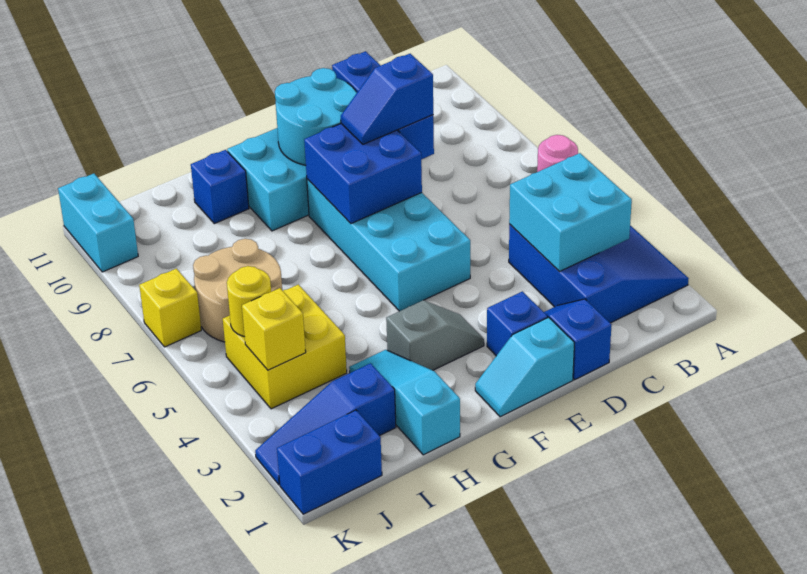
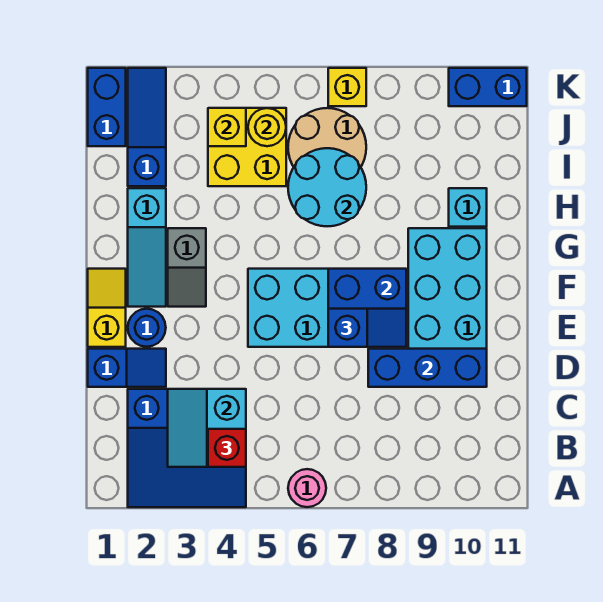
cyan brick B3:C4 level 2 -> cyan slope B3:C4 level 2 top 4
none -> red brick B4 level 3
blue slope D8:E8 level 3 top D -> blue slope E7:E8 level 3 top 7
cyan slope E1:F1 level 1 top E -> yellow slope E1:F1 level 1 top E
blue brick E2 level 1 -> blue round brick E2 level 1
cyan round brick E9:F10 level 2 -> cyan round brick H6:I7 level 2
cyan slope H1:H3 level 1 top 1 -> cyan slope F2:H2 level 1 top H
blue brick H10 level 1 -> cyan brick H10 level 1
cyan brick K10:K11 level 1 -> blue brick K10:K11 level 1

